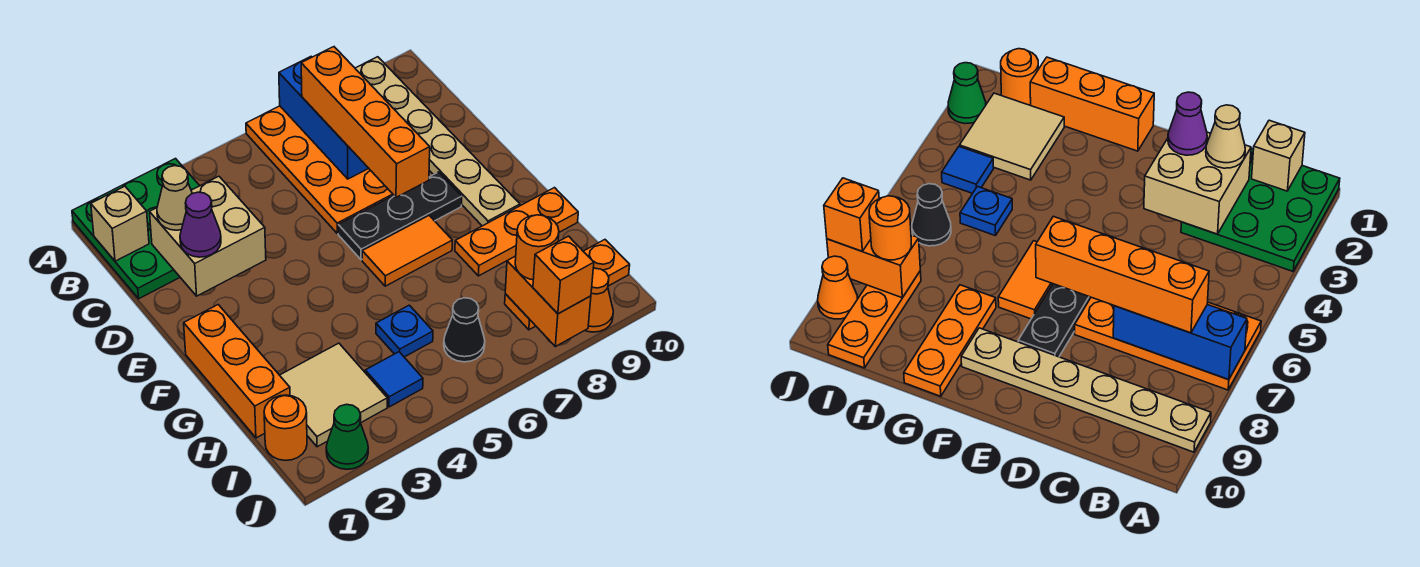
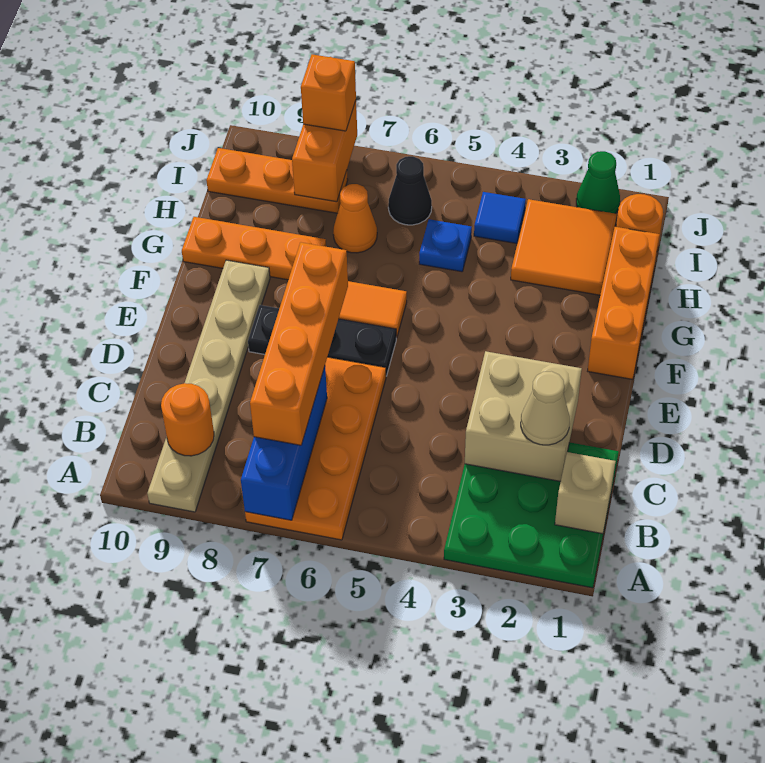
purple cone D2 level 3 -> none
tan tile H2:I3 level 1 -> orange tile H2:I3 level 1
orange round brick I8 level 3 -> orange round brick B9 level 2
orange cone J9 level 1 -> orange cone H7 level 1

